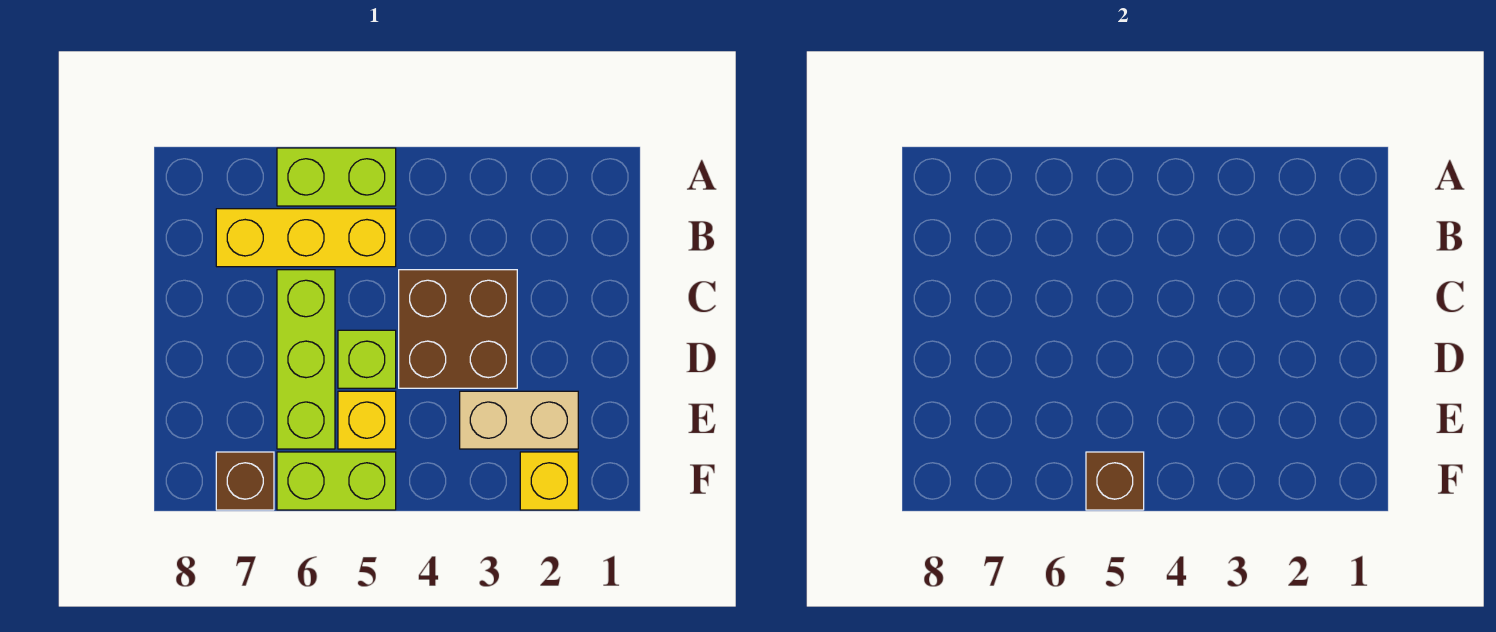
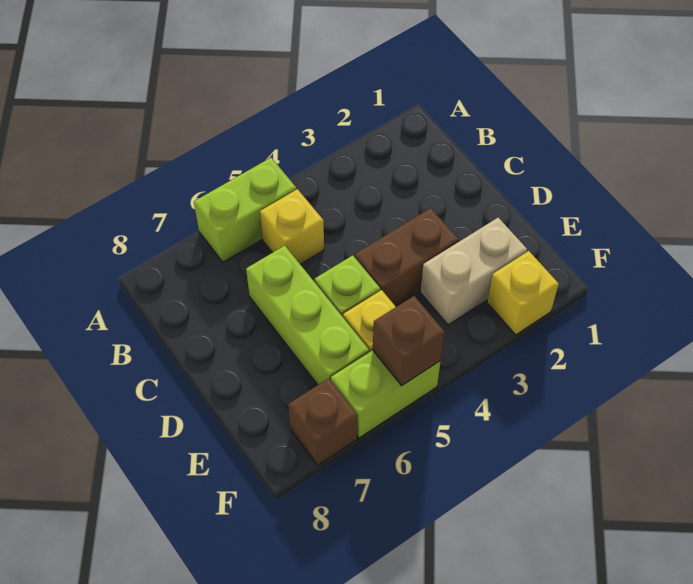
yellow brick B5:B7 level 1 -> yellow brick B5 level 1
brown brick C3:D4 level 1 -> brown brick D3:D4 level 1

